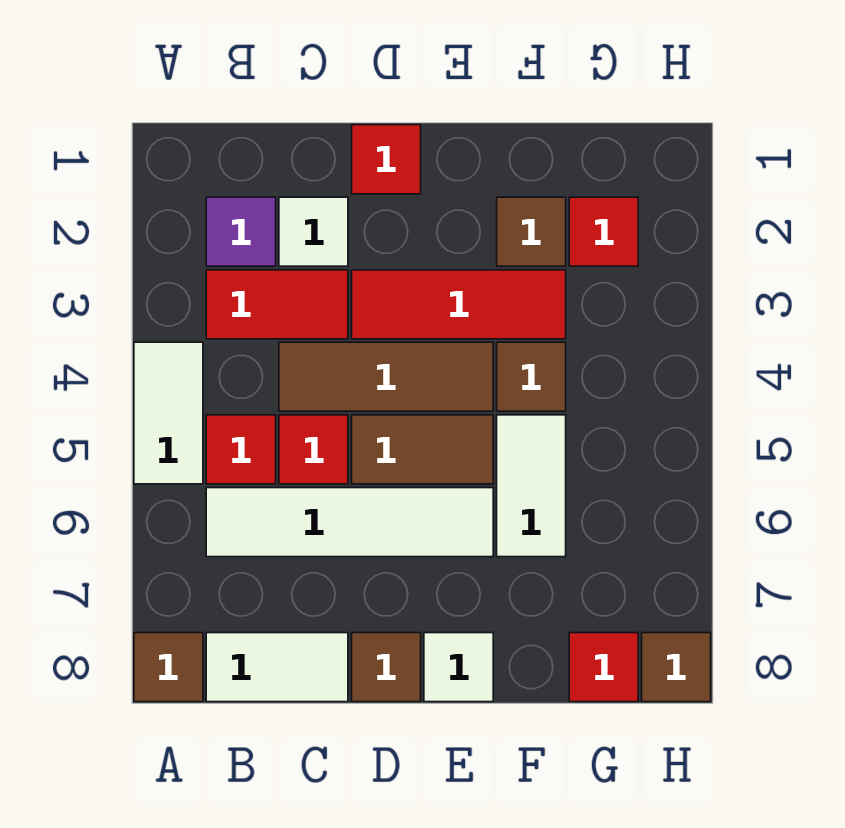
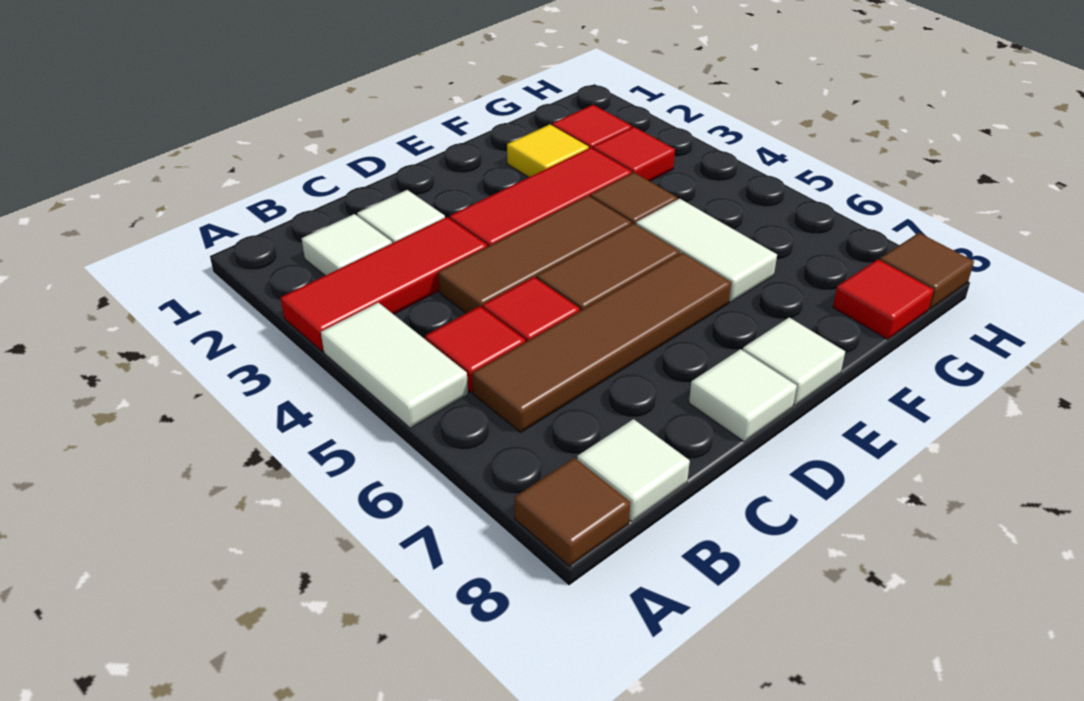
purple tile B2 level 1 -> white tile B2 level 1
red tile B3:C3 level 1 -> red tile A3:C3 level 1
white tile B6:E6 level 1 -> brown tile B6:E6 level 1
white tile B8:C8 level 1 -> white tile B8 level 1
red tile D1 level 1 -> red tile G3 level 1
brown tile D8 level 1 -> white tile D8 level 1
brown tile F2 level 1 -> yellow tile F2 level 1

